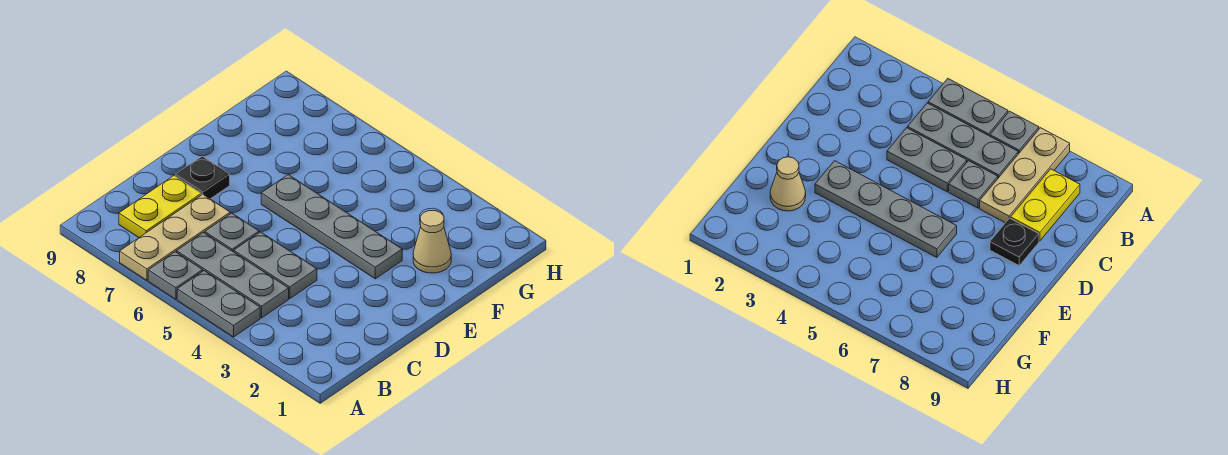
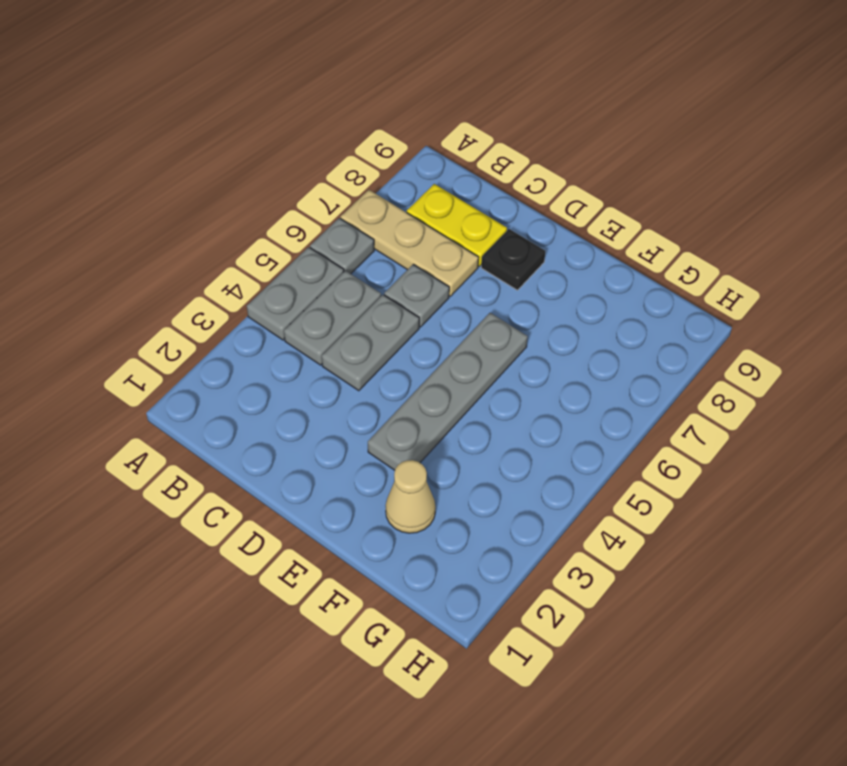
grey plate B4:B6 level 1 -> grey plate B4:B5 level 1

